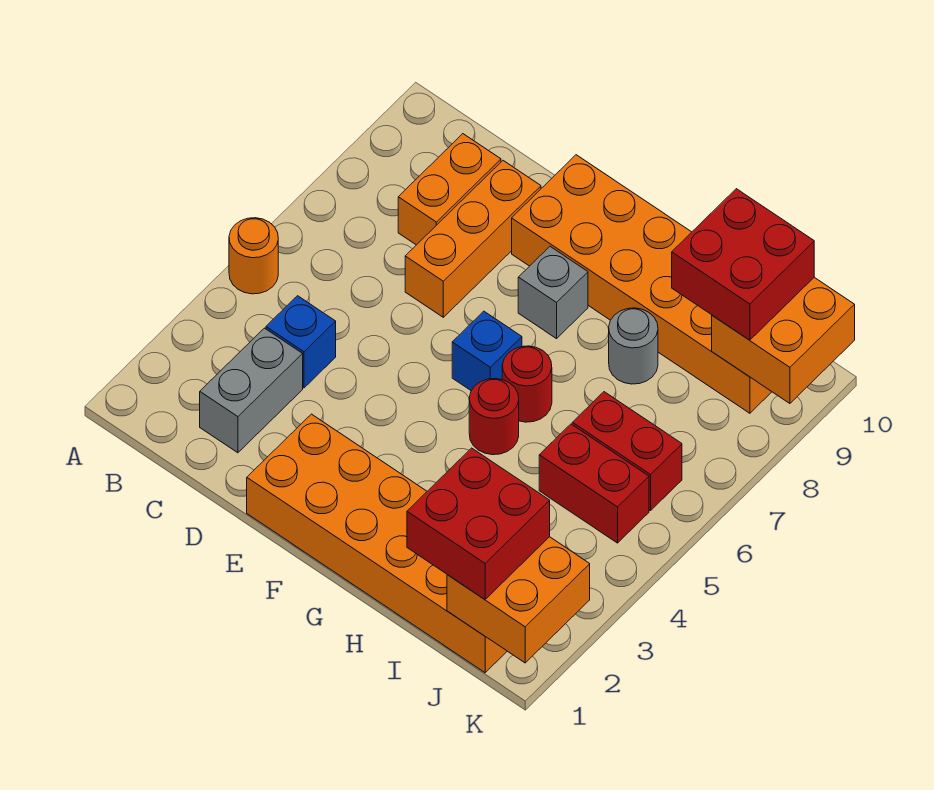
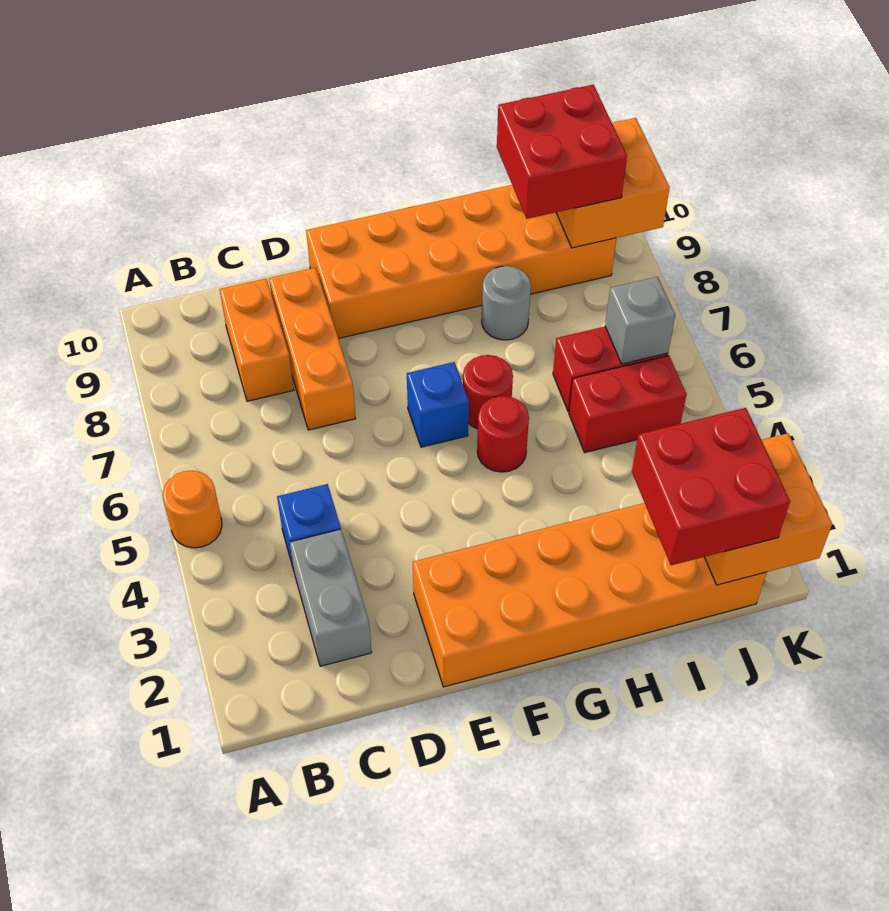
grey brick F8 level 1 -> grey brick J6 level 2

